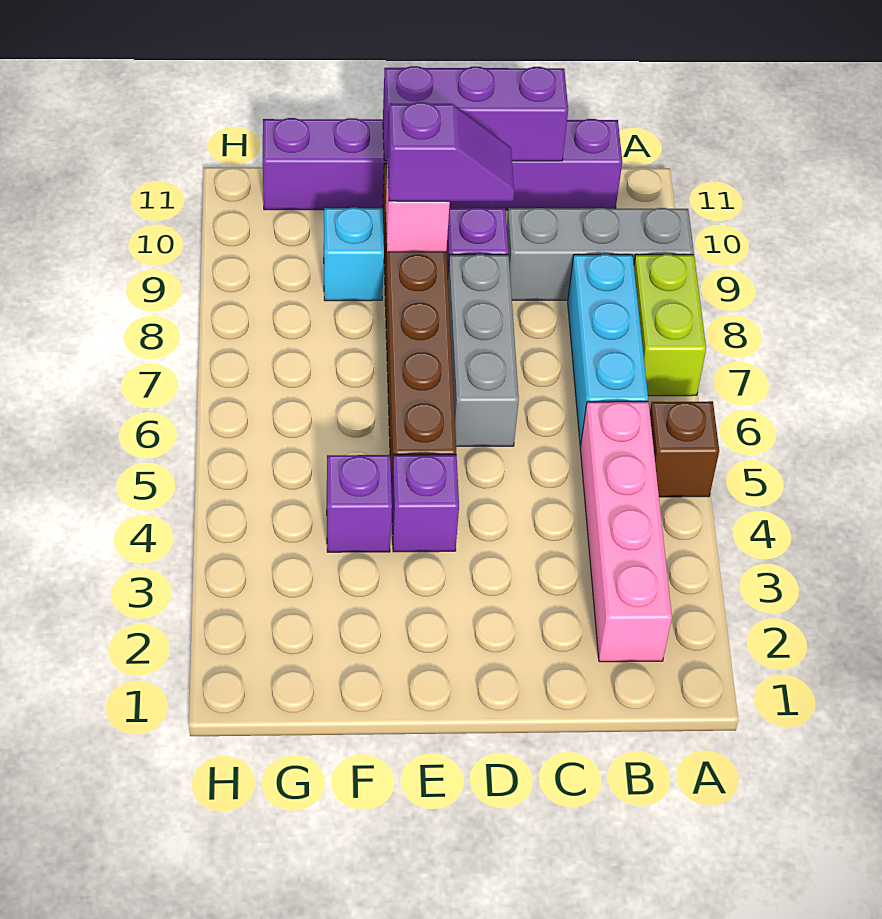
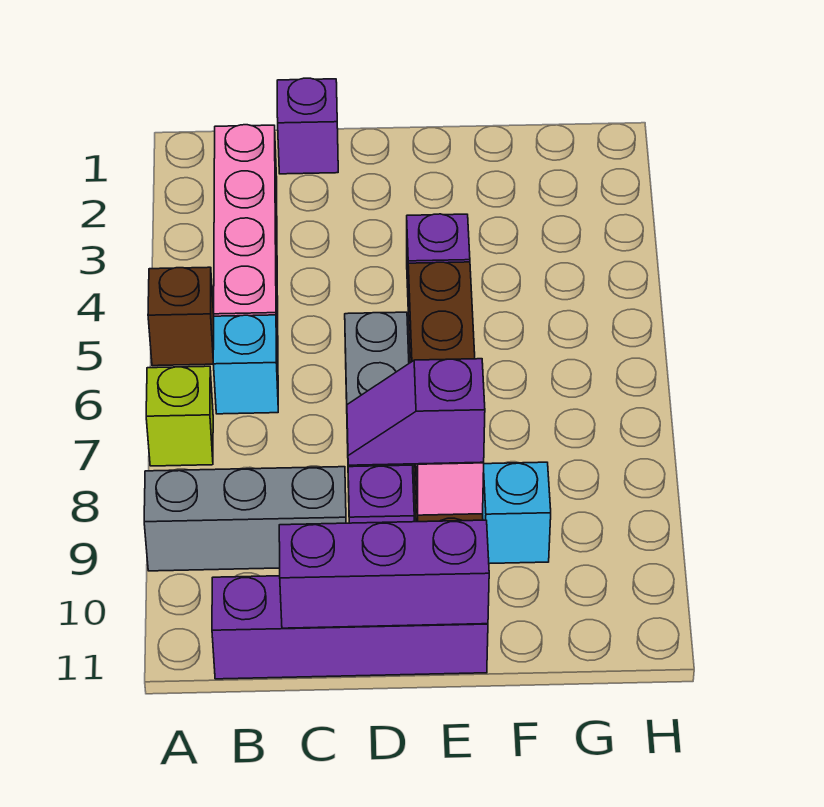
lime brick A7:A8 level 1 -> lime brick A7 level 1
cyan brick B6:B8 level 1 -> cyan brick B6 level 1
purple brick B11:G11 level 1 -> purple brick B11:E11 level 1
purple brick F4 level 1 -> purple brick C1 level 1

